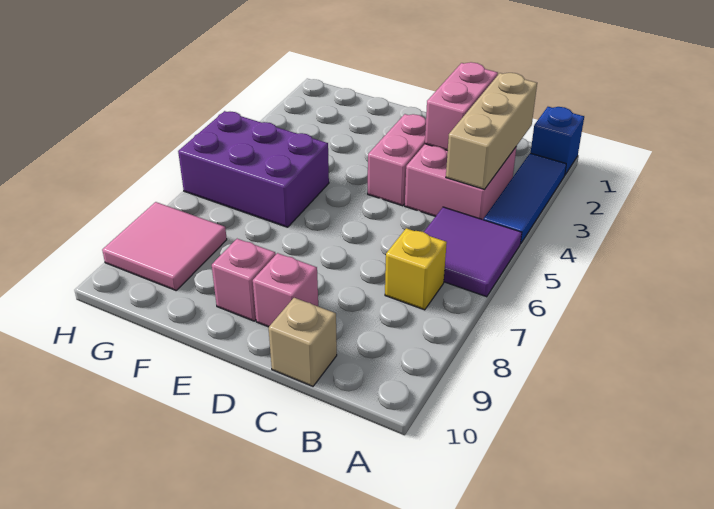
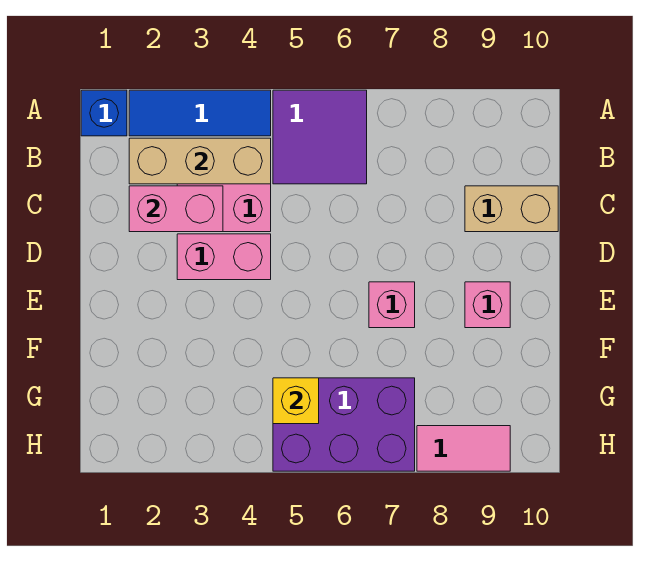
yellow brick B7 level 1 -> yellow brick G5 level 2
tan brick C10 level 1 -> tan brick C9:C10 level 1
pink brick D9 level 1 -> pink brick E7 level 1
purple brick F5:H6 level 1 -> purple brick G5:H7 level 1
pink tile G8:H9 level 1 -> pink tile H8:H9 level 1

